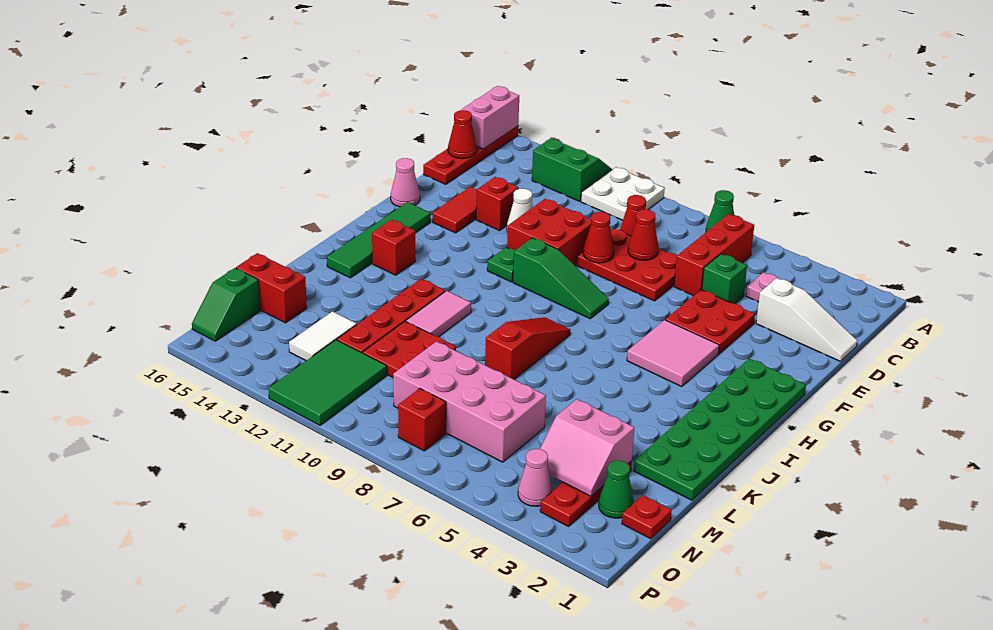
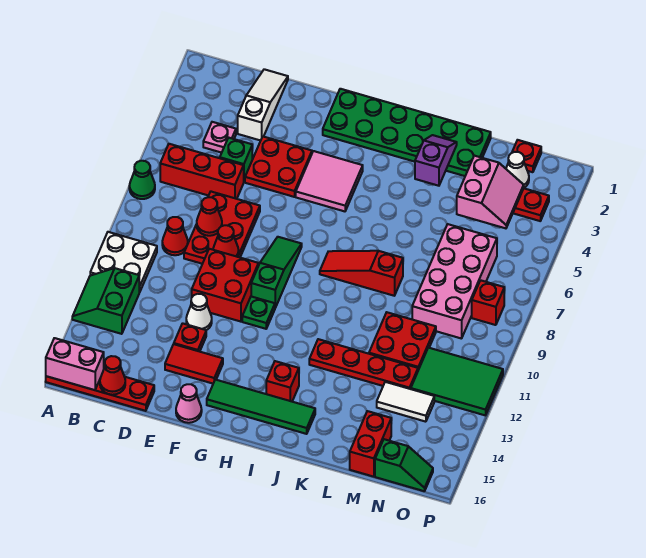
red brick E13 level 1 -> red plate E13 level 1
pink tile J11:K11 level 1 -> none
none -> purple slope K2:K3 level 2 top 3
green cone N2 level 1 -> white cone N2 level 1
pink cone O4 level 1 -> none

